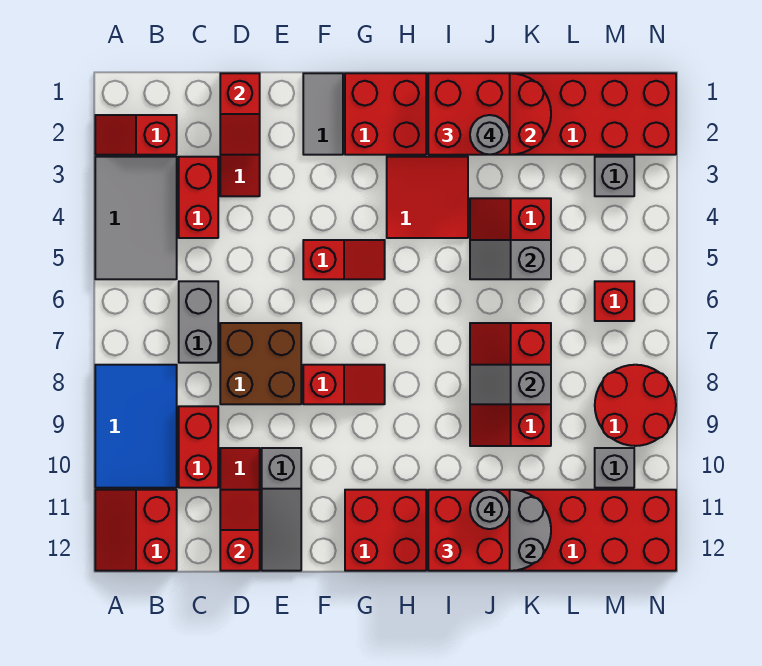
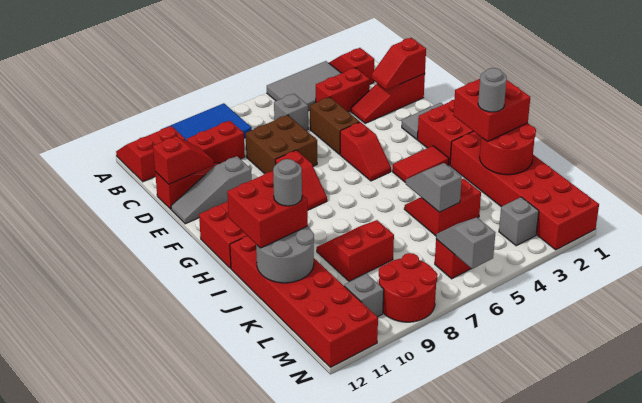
grey brick C6:C7 level 1 -> grey brick C6 level 1
none -> brown brick D5:E5 level 1
red tile H3:I4 level 1 -> red tile H3:H4 level 1
red slope J7:K9 level 1 top K -> red slope J8:K9 level 1 top K
grey slope J8:K8 level 2 top K -> grey slope M6:N6 level 2 top N

